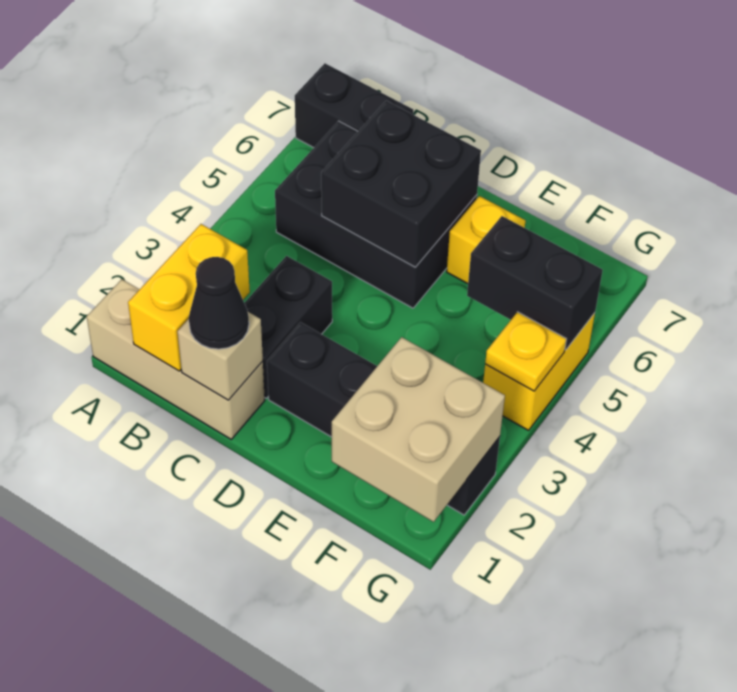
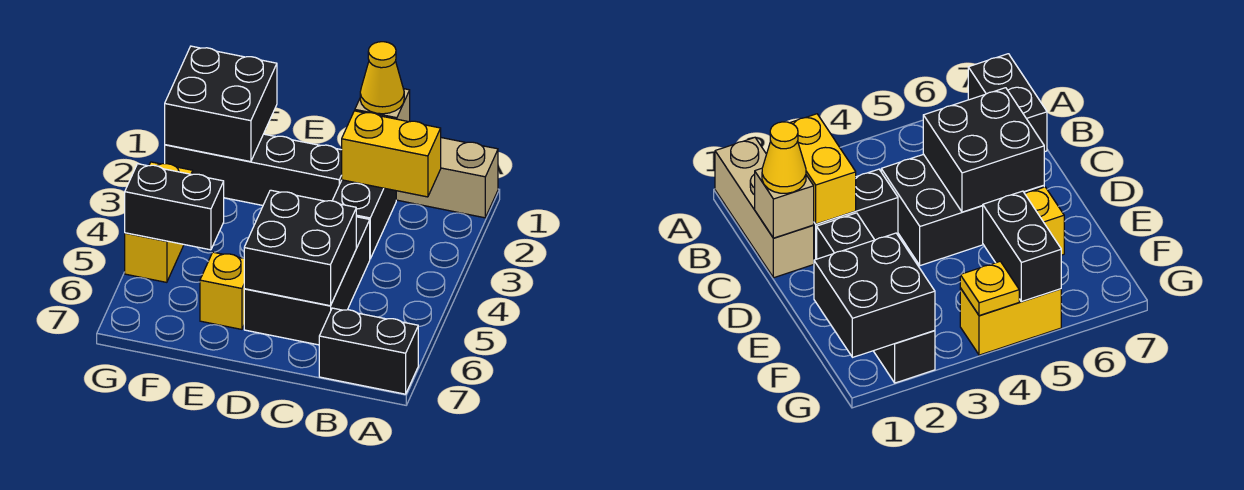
yellow brick B1:B2 level 2 -> yellow brick B2:C2 level 2
black brick B5:D6 level 1 -> black brick C4:D6 level 1
black cone C1 level 3 -> yellow cone C1 level 3
tan brick F1:G2 level 2 -> black brick F1:G2 level 2

